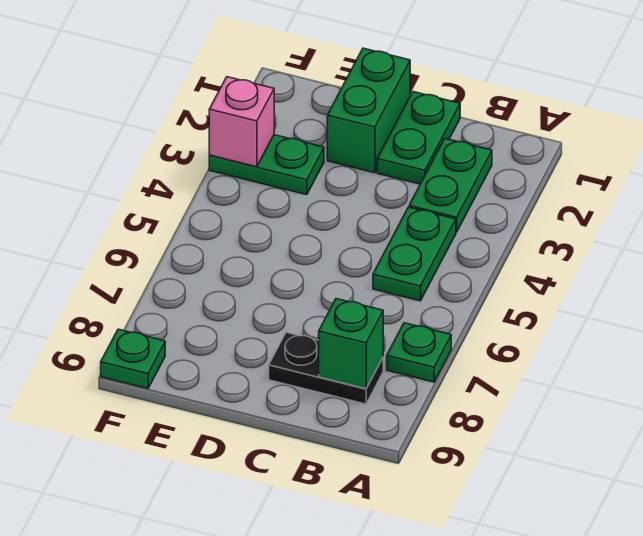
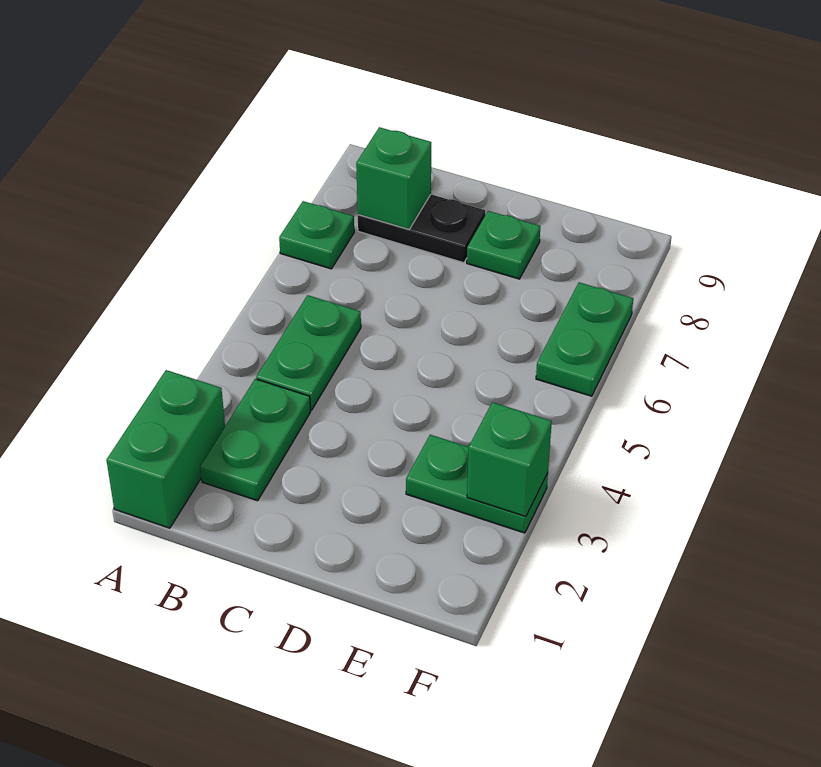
green plate C1:C2 level 1 -> green plate F6:F7 level 1
green brick D1:D2 level 1 -> green brick A1:A2 level 1
pink brick F3 level 2 -> green brick F3 level 2
green plate F9 level 1 -> green plate D8 level 1

